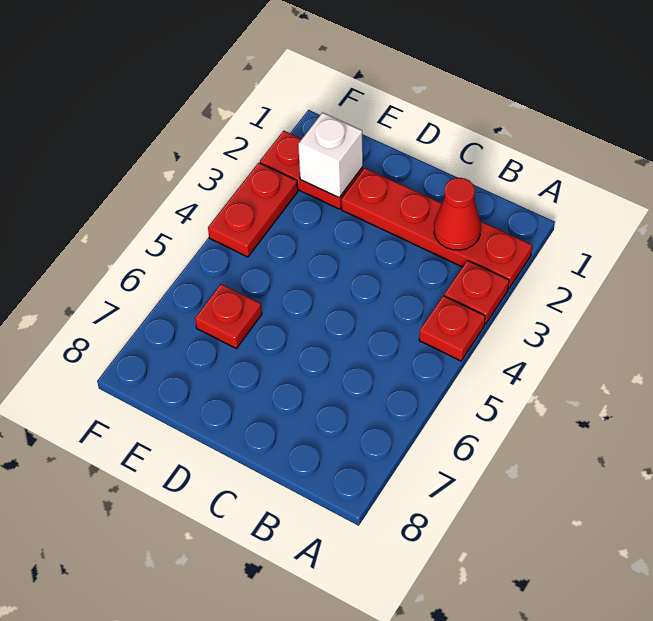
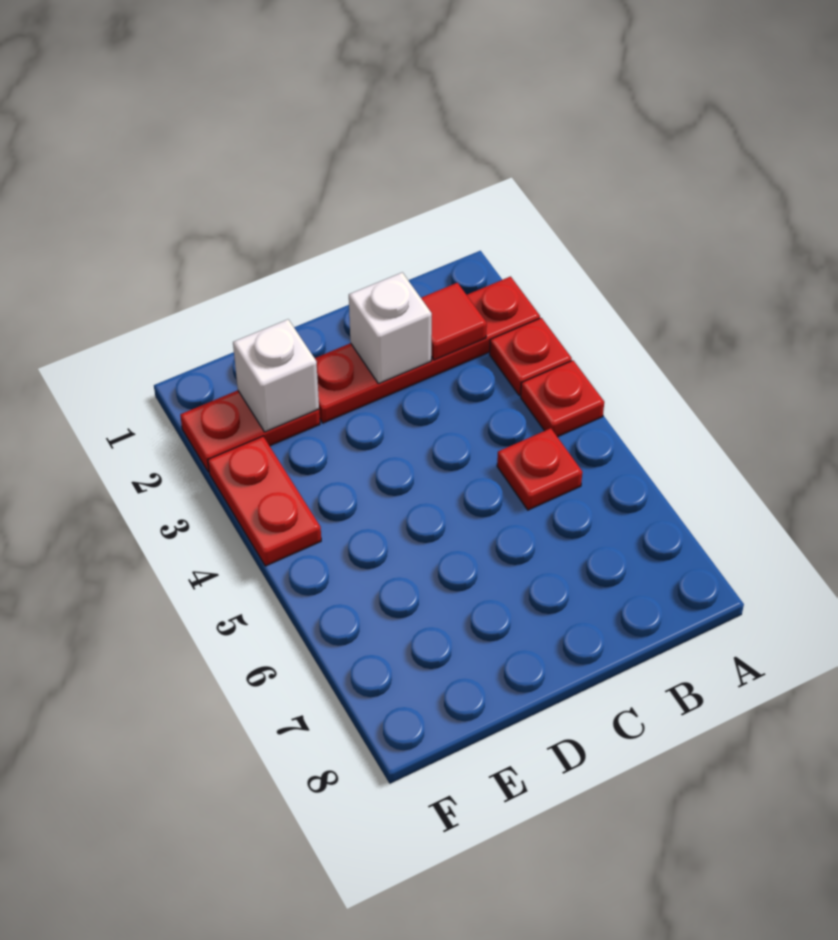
red cone B2 level 2 -> red tile B2 level 2
none -> white brick C2 level 2
red plate E6 level 1 -> red plate B5 level 1

